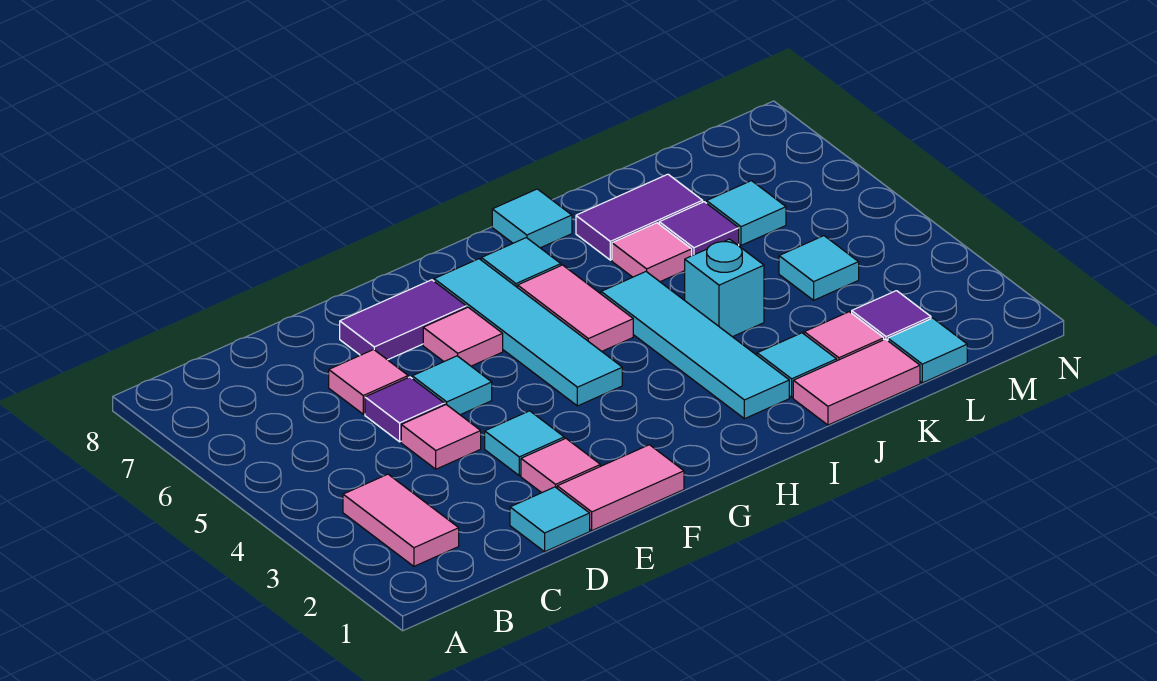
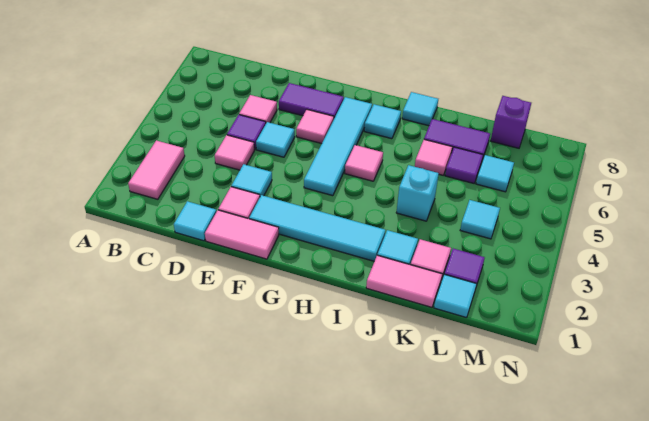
pink tile H5:H6 level 1 -> pink tile H5 level 1
cyan tile I2:I5 level 1 -> cyan tile F2:I2 level 1
none -> purple brick L8 level 1

